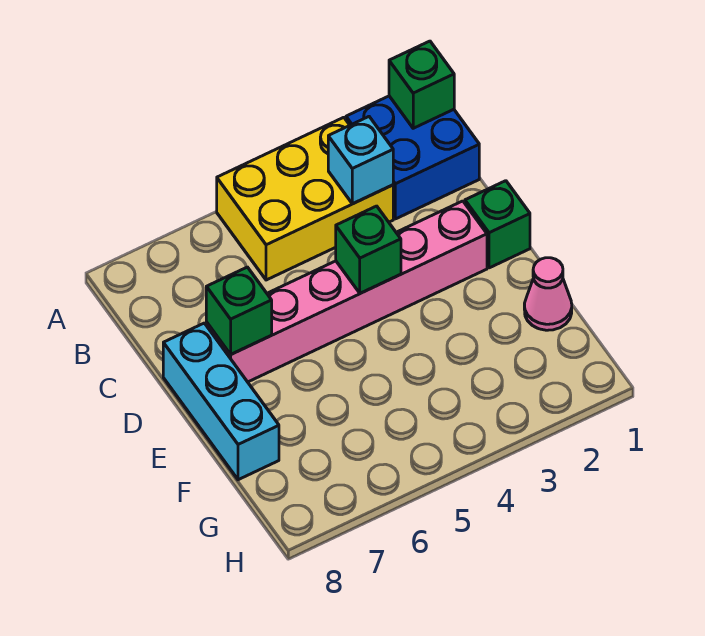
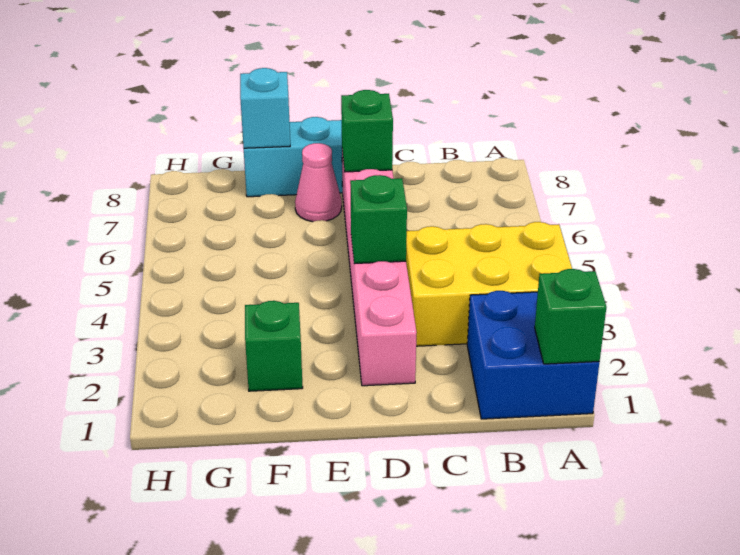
yellow brick A3:B5 level 1 -> yellow brick A3:C4 level 1
cyan brick B3 level 2 -> cyan brick F8 level 2
green brick D1 level 1 -> green brick F2 level 1
pink cone F1 level 1 -> pink cone E7 level 1

